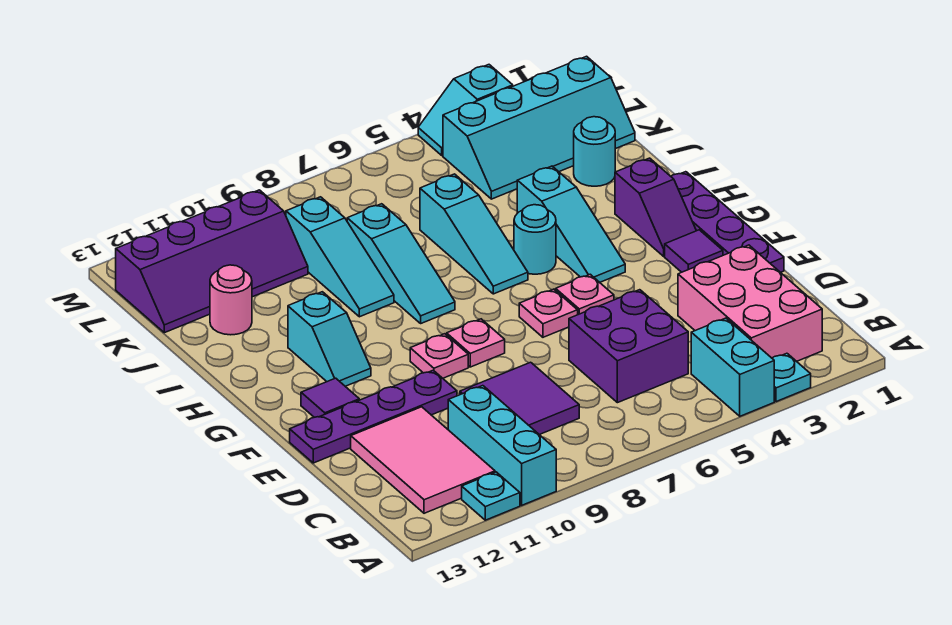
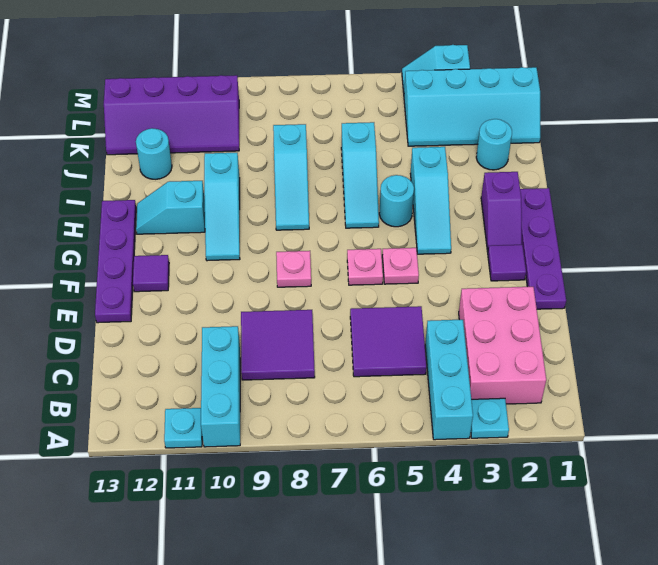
cyan brick A4:B4 level 1 -> cyan brick A4:C4 level 1
pink tile B11:D12 level 1 -> none
purple brick C5:D6 level 1 -> purple tile C5:D6 level 1
purple plate E10:E13 level 1 -> purple plate E13:H13 level 1
pink plate F9 level 1 -> none
cyan slope G11:H11 level 1 top H -> cyan slope H11:H12 level 1 top 11
cyan slope I9:K9 level 1 top K -> cyan slope G10:I10 level 1 top I
pink round brick J12 level 1 -> cyan round brick J12 level 1

